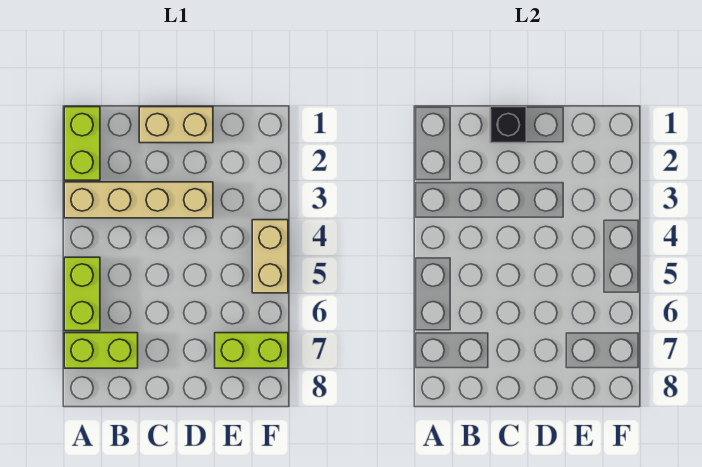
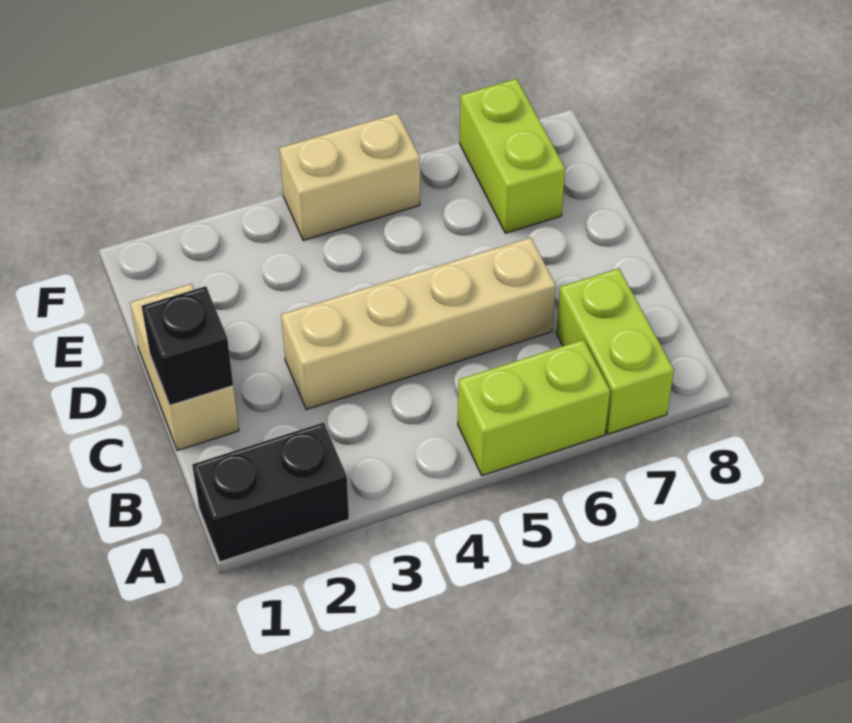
lime brick A1:A2 level 1 -> black brick A1:A2 level 1
tan brick A3:D3 level 1 -> tan brick C3:C6 level 1

